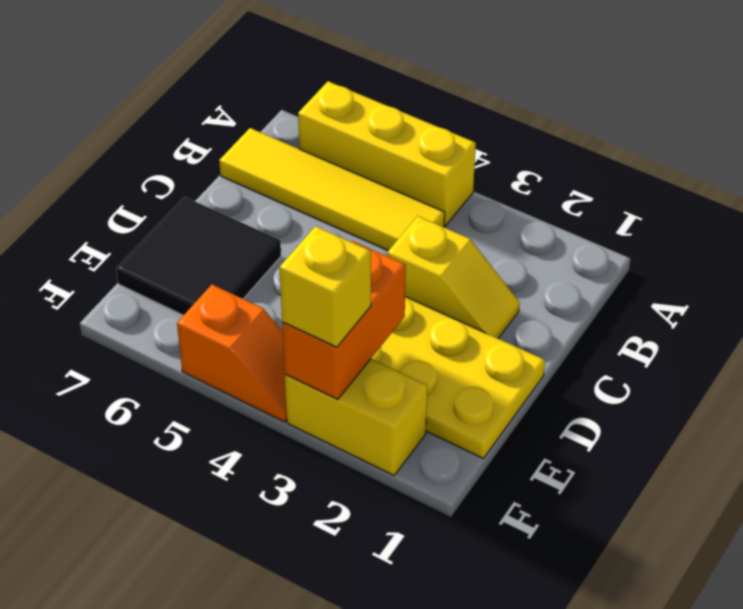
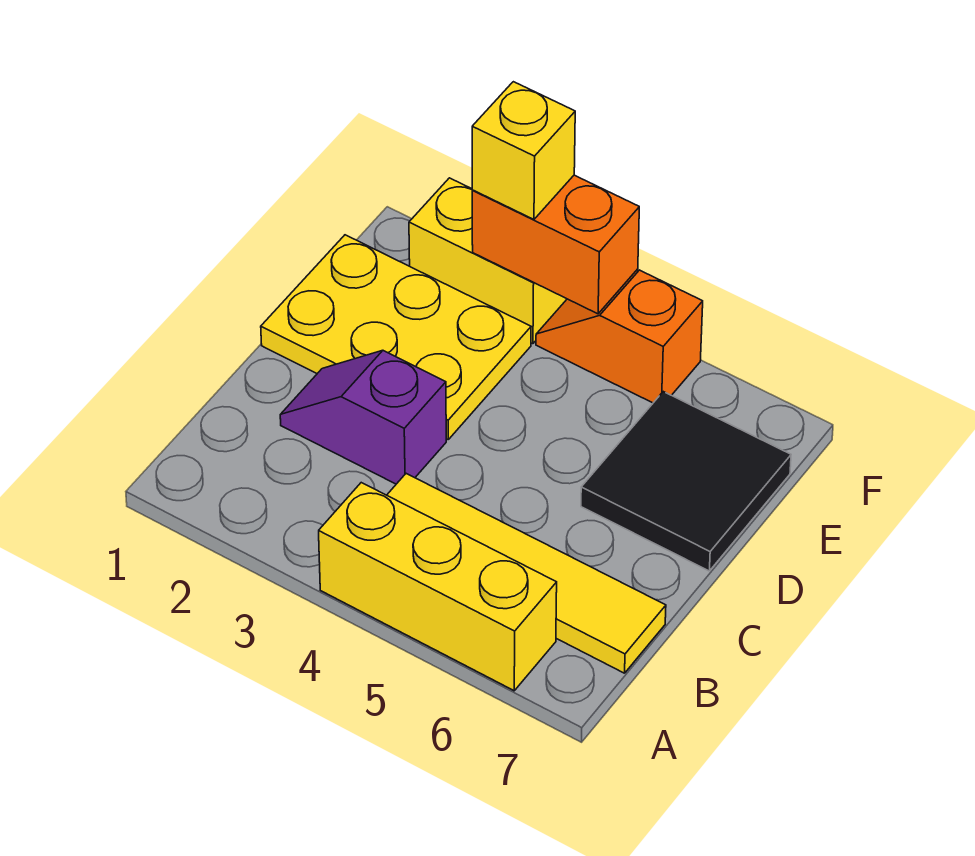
yellow slope C2:C3 level 1 top 3 -> purple slope C2:C3 level 1 top 3
orange brick E3:F3 level 2 -> orange brick F3:F4 level 2

